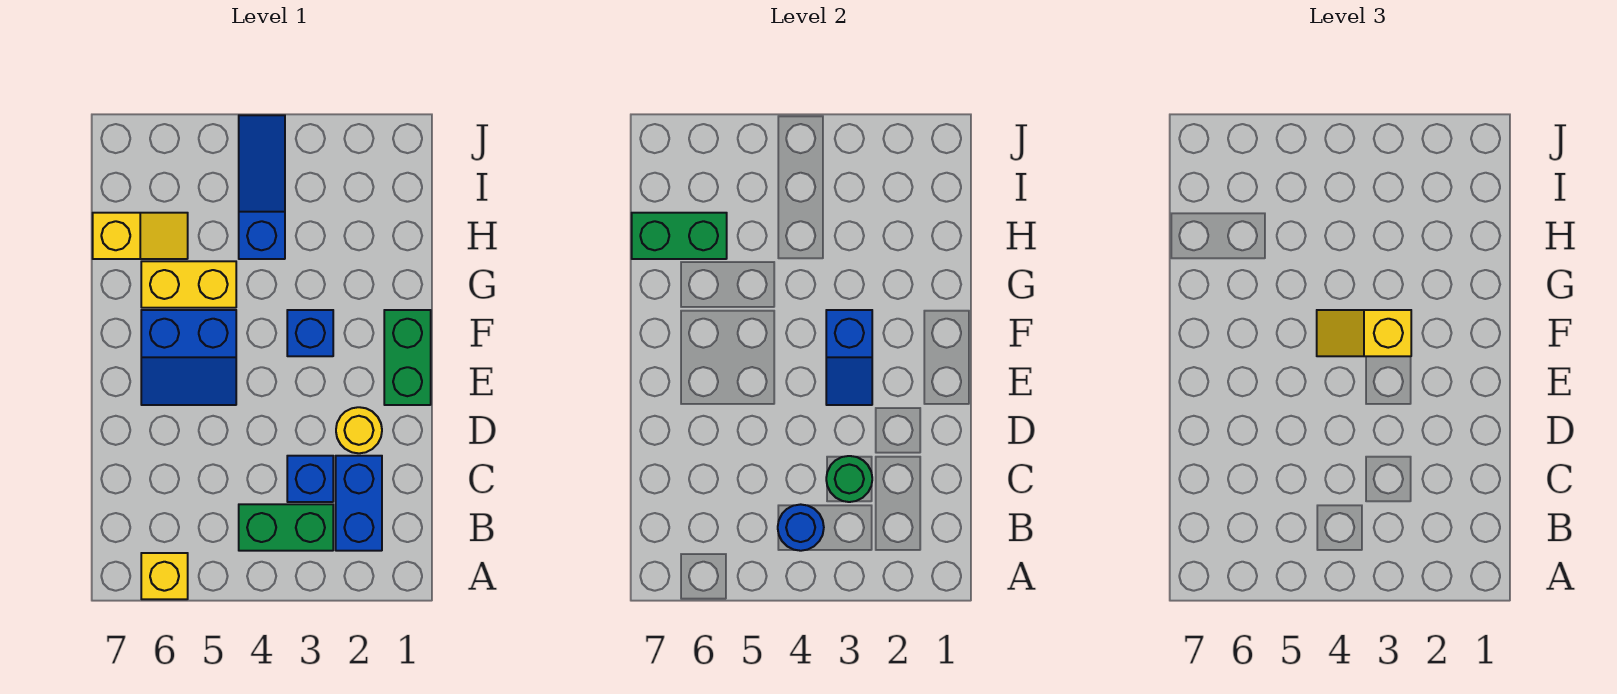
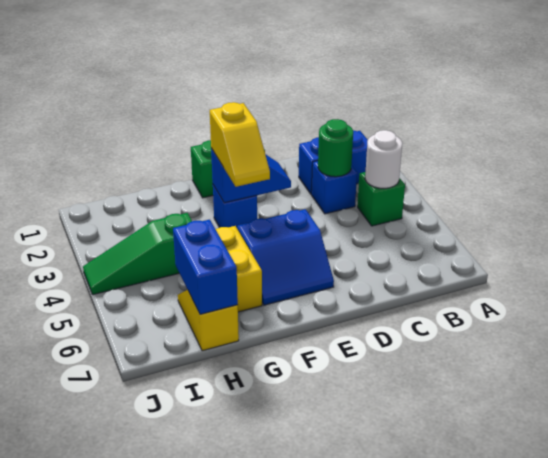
yellow brick A6 level 1 -> none
green brick B3:B4 level 1 -> green brick B4 level 1
blue round brick B4 level 2 -> white round brick B4 level 2
yellow round brick D2 level 1 -> none
blue slope E5:F6 level 1 top F -> blue slope E5:F6 level 1 top 5
blue slope H4:J4 level 1 top H -> green slope H4:J4 level 1 top H
green brick H6:H7 level 2 -> blue brick H6:H7 level 2

